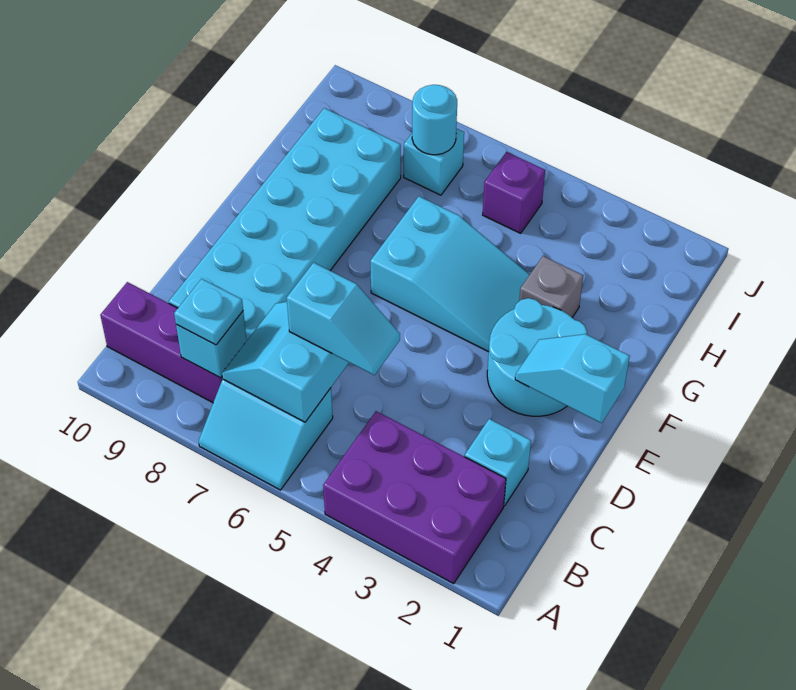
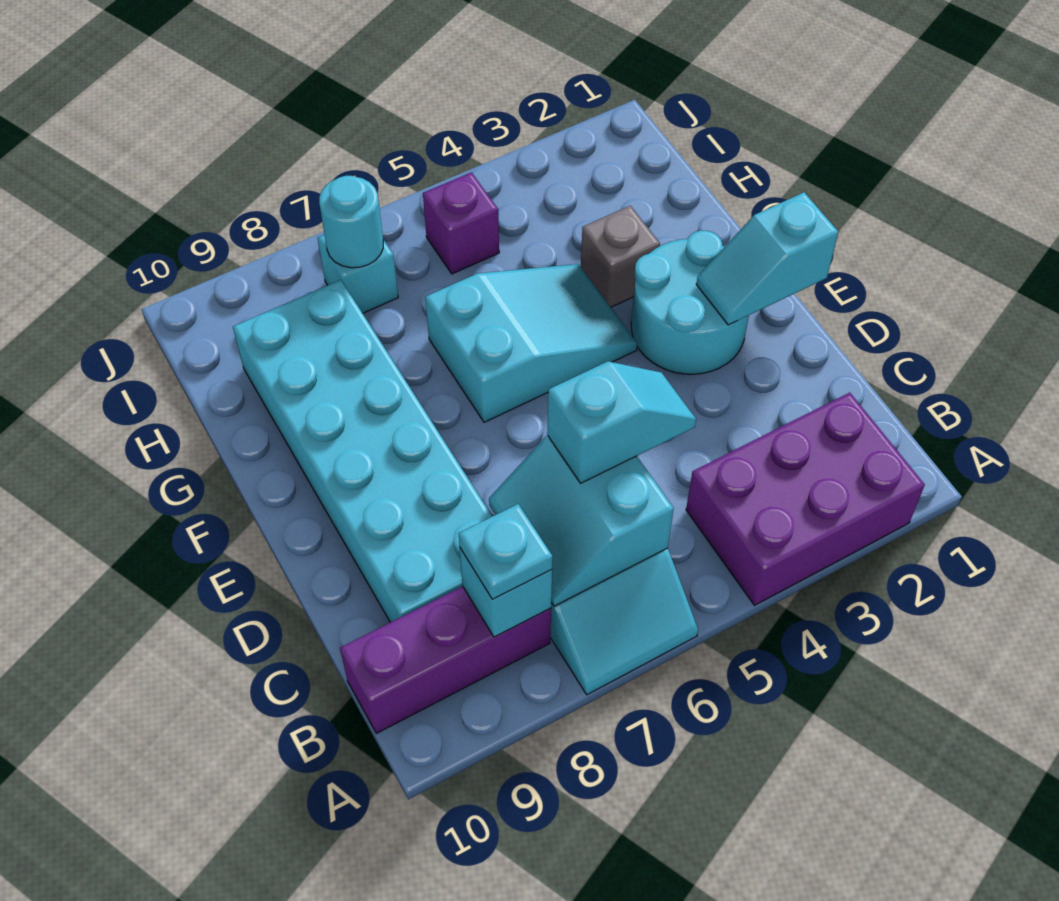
cyan brick C2 level 1 -> none

